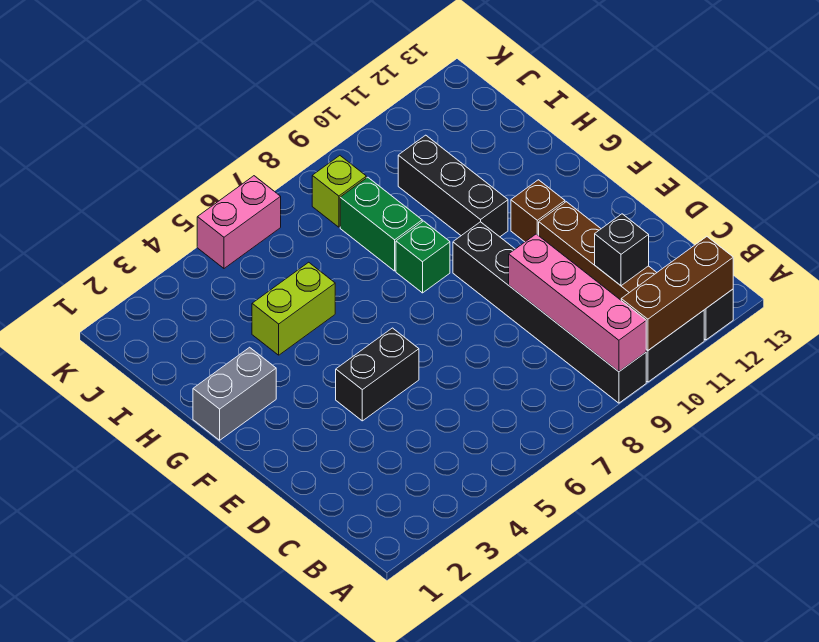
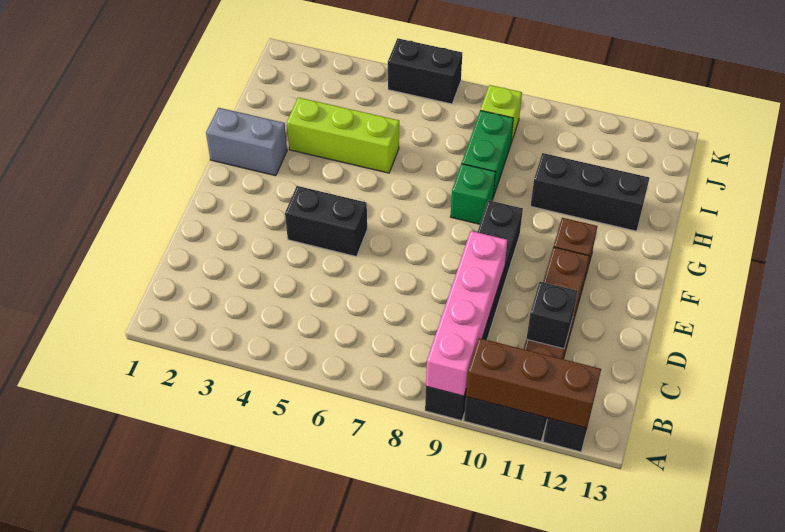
black brick G10:I10 level 1 -> black brick H10:H12 level 1
lime brick H4:H5 level 1 -> lime brick H3:H5 level 1
pink brick K5:K6 level 1 -> black brick K5:K6 level 1

